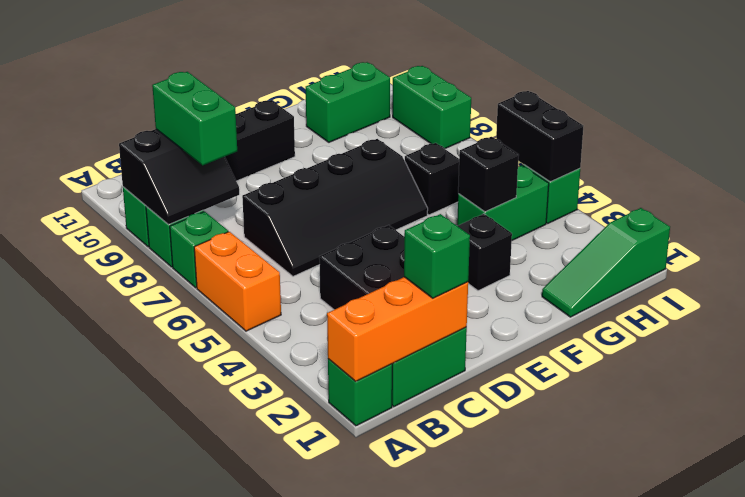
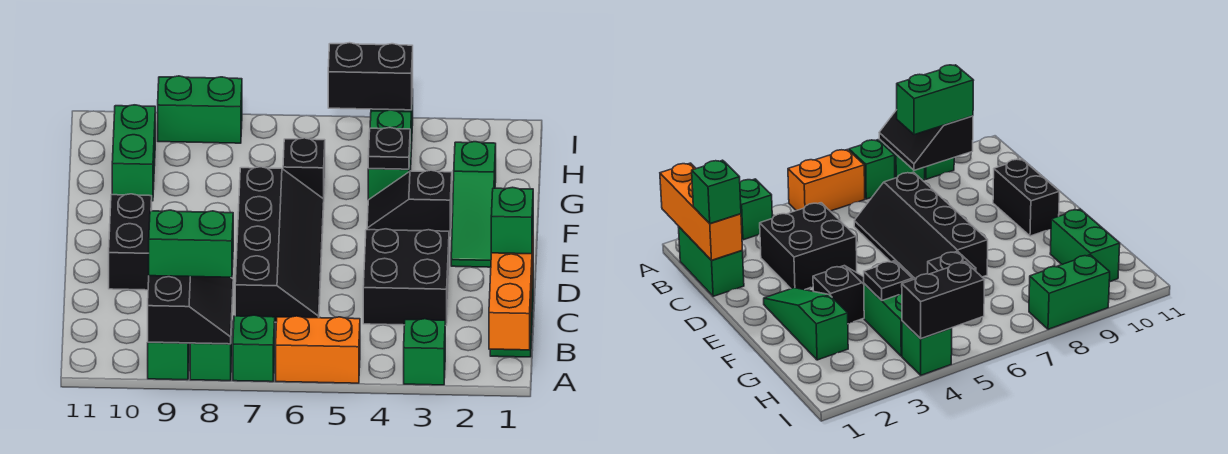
green brick A1 level 1 -> green brick A3 level 1
green slope G1:I1 level 1 top I -> green slope E2:G2 level 1 top G
black brick G4 level 2 -> black plate G4 level 2

